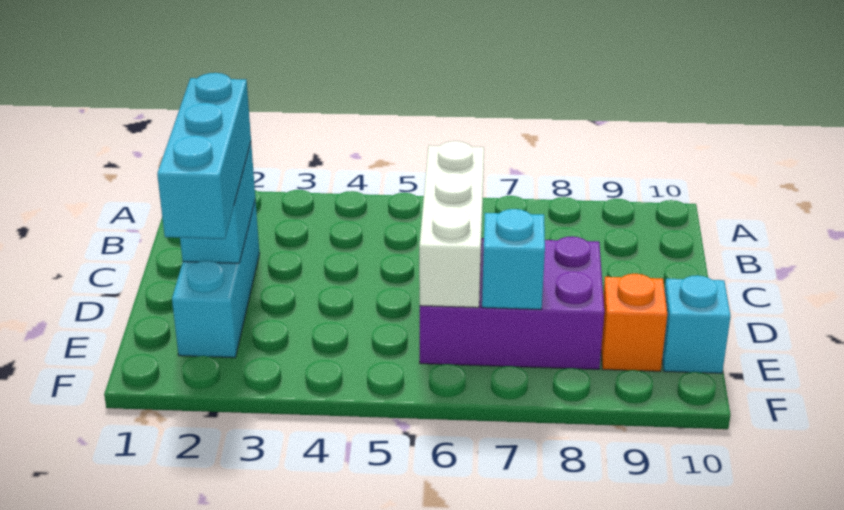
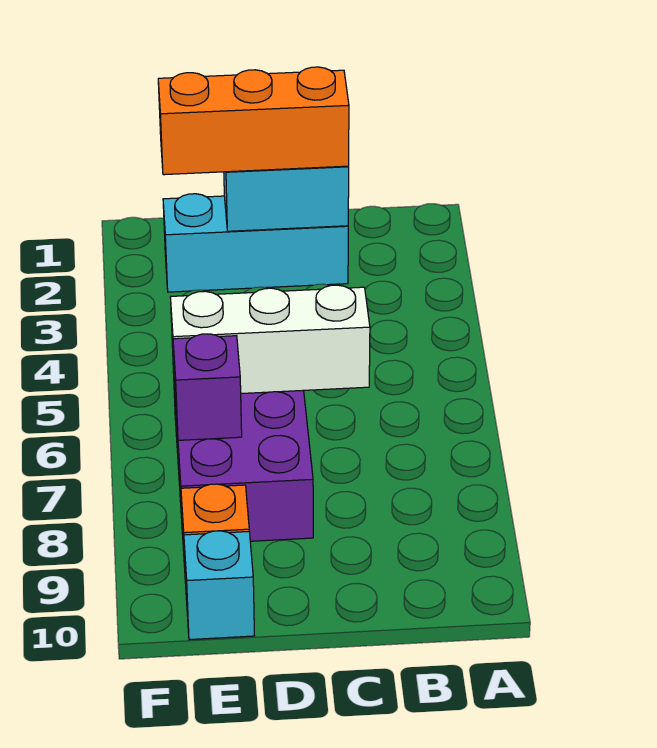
cyan brick C2:E2 level 3 -> orange brick C2:E2 level 3
cyan brick E7 level 2 -> purple brick E7 level 2

